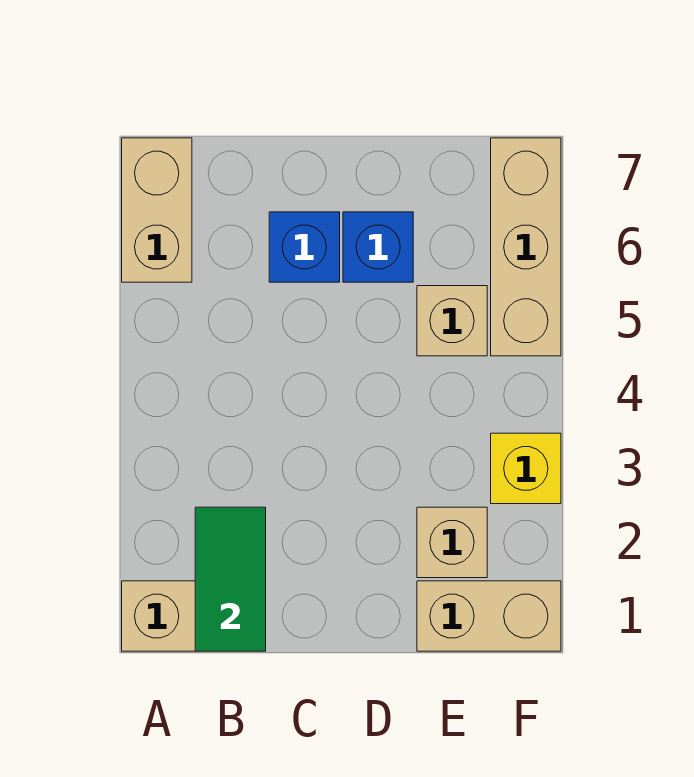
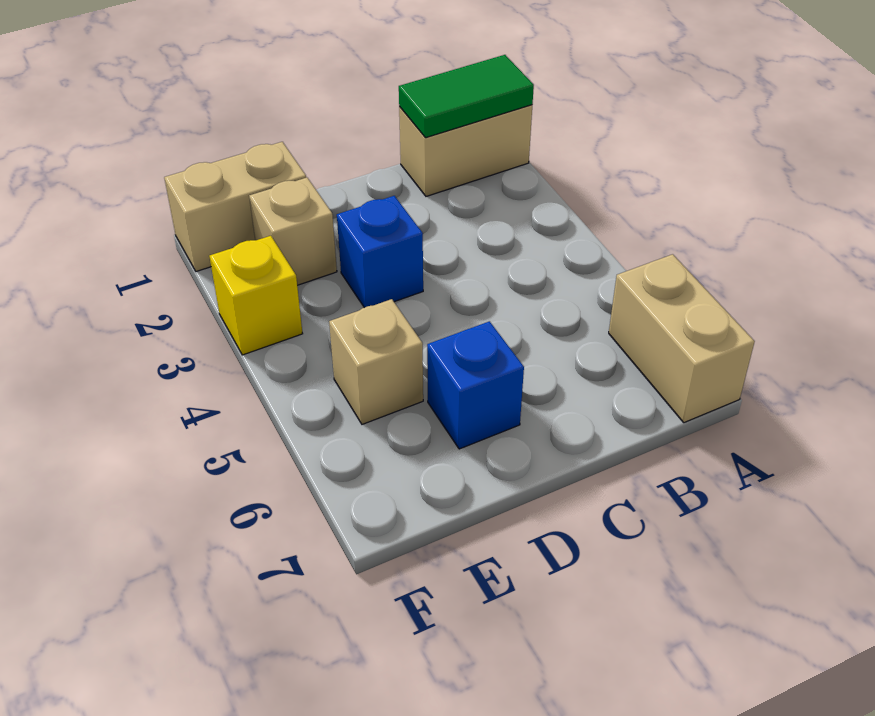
green tile B1:B2 level 2 -> green tile A1:B1 level 2
blue brick C6 level 1 -> blue brick D3 level 1
tan brick F5:F7 level 1 -> none

